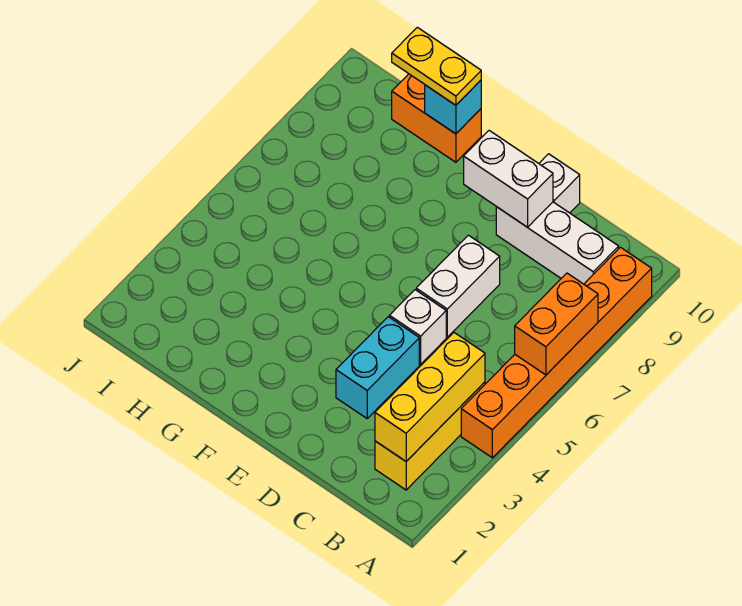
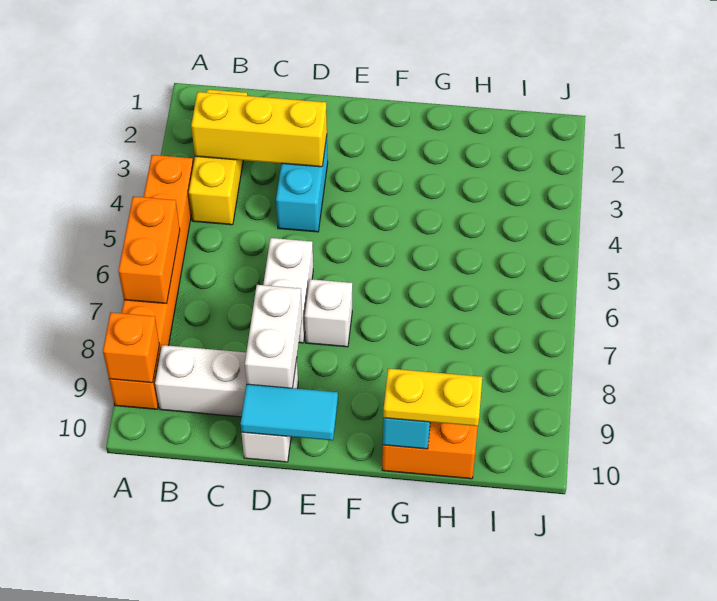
none -> orange brick A9 level 2
yellow brick B2:B4 level 2 -> yellow brick B3:D3 level 2
white brick D5 level 1 -> white brick E7 level 1
white brick D9:E9 level 2 -> white brick D8:D9 level 2
none -> cyan tile D10:E10 level 2

